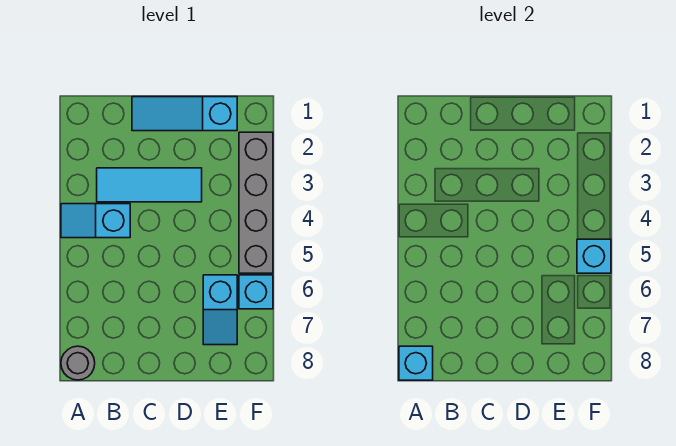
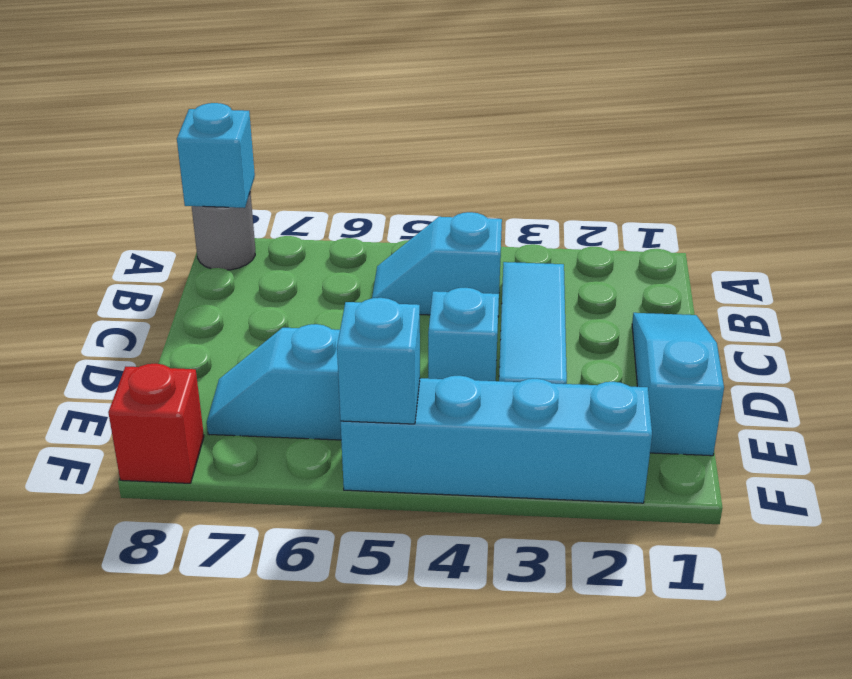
cyan slope A4:B4 level 1 top B -> cyan slope B4:B5 level 1 top 4
grey brick F2:F5 level 1 -> cyan brick F2:F5 level 1
cyan brick F6 level 1 -> cyan brick D4 level 1
none -> red brick F8 level 1

